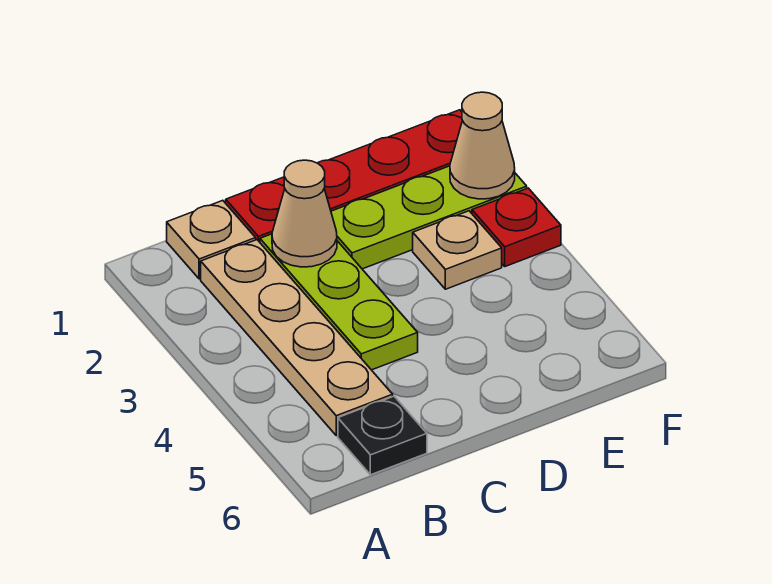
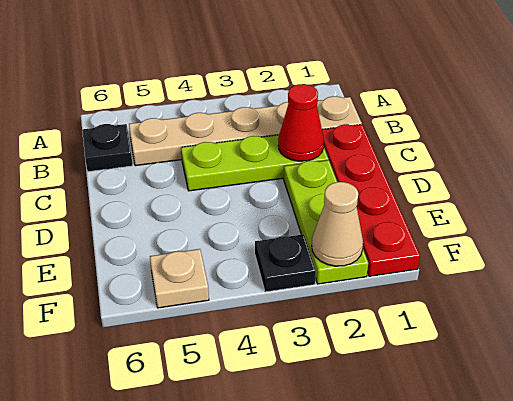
tan cone C2 level 2 -> red cone C2 level 2
tan plate E3 level 1 -> tan plate F5 level 1
red plate F3 level 1 -> black plate F3 level 1

